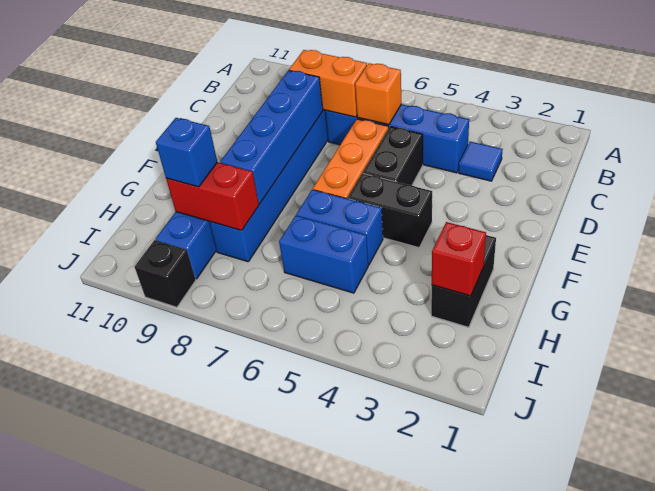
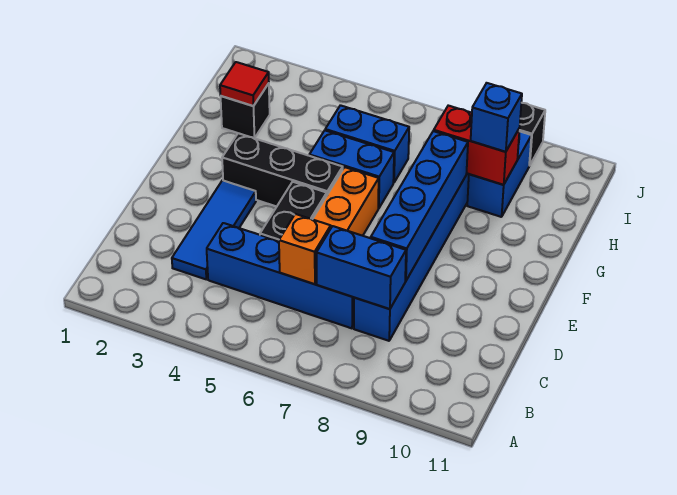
blue tile C3 level 1 -> blue tile C3:E3 level 1
orange brick C7:C8 level 2 -> blue brick C7:C8 level 2
black brick F4:F5 level 1 -> black brick F3:F5 level 1
black brick G2:H2 level 1 -> black brick H2 level 1
red brick H2 level 2 -> red tile H2 level 2

